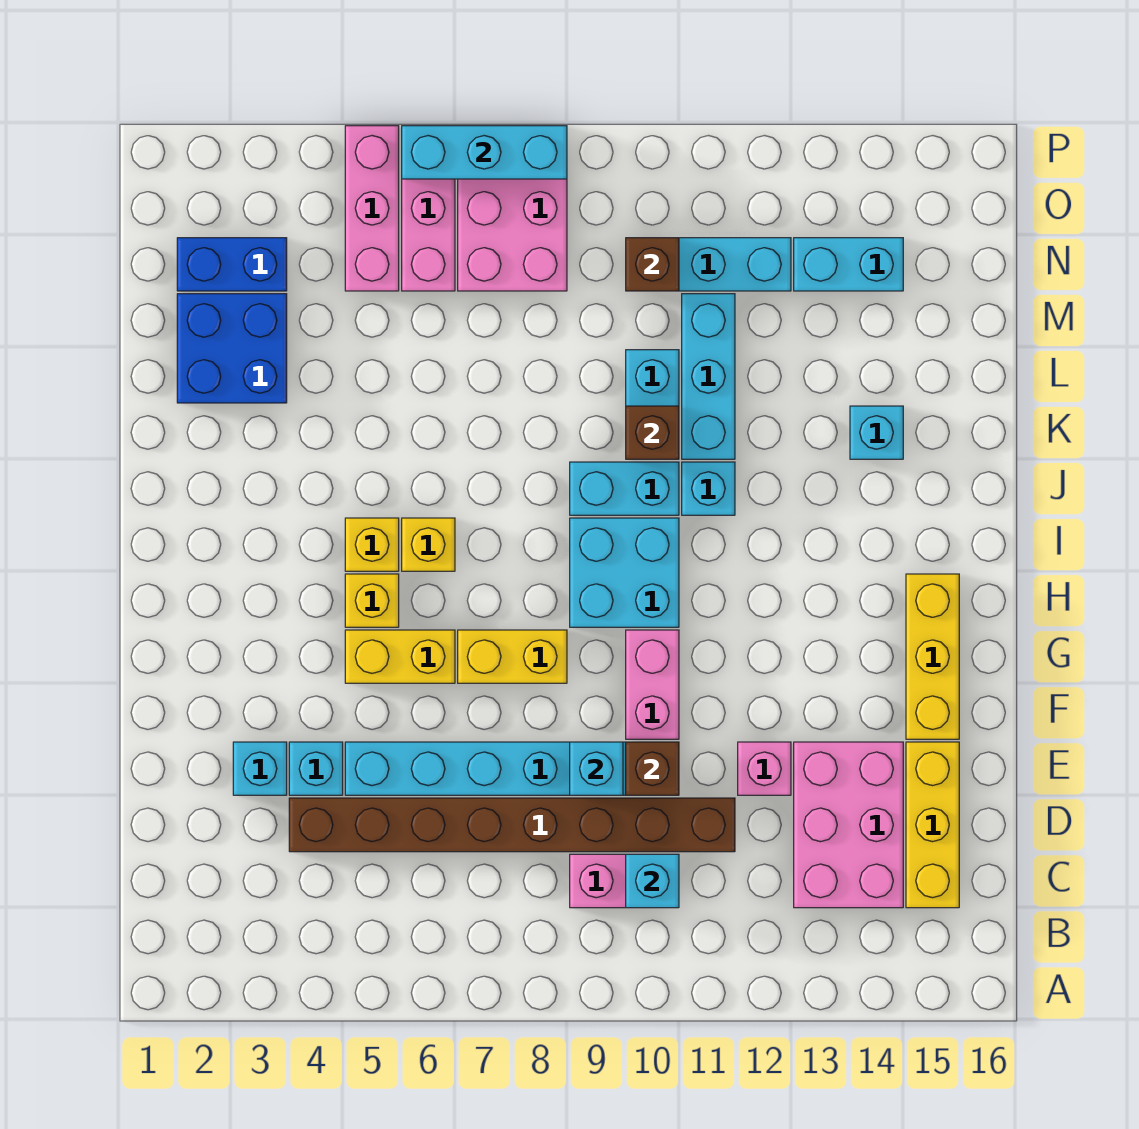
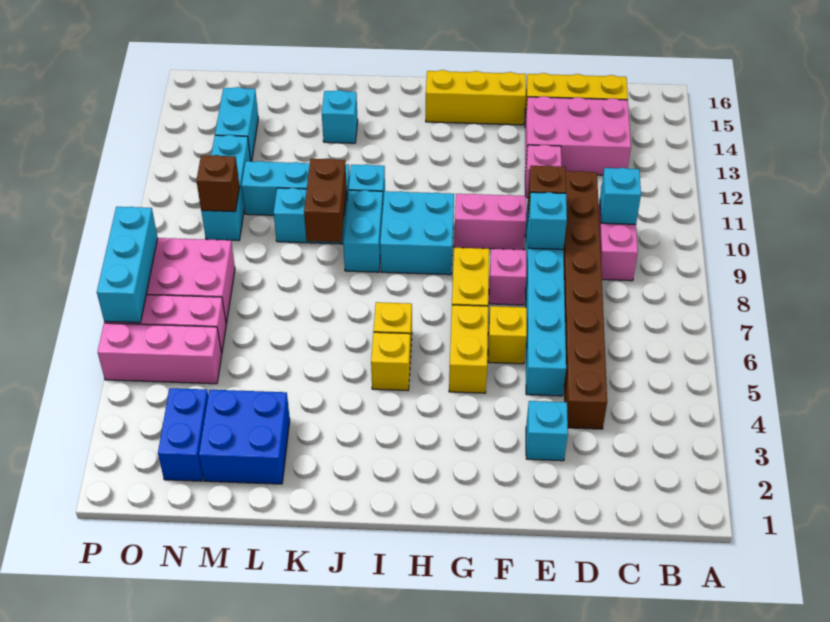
cyan brick E4 level 1 -> none
none -> pink brick F8 level 1
yellow brick H5 level 1 -> yellow brick F6 level 1
brown brick K10 level 2 -> brown brick K9:K10 level 2

